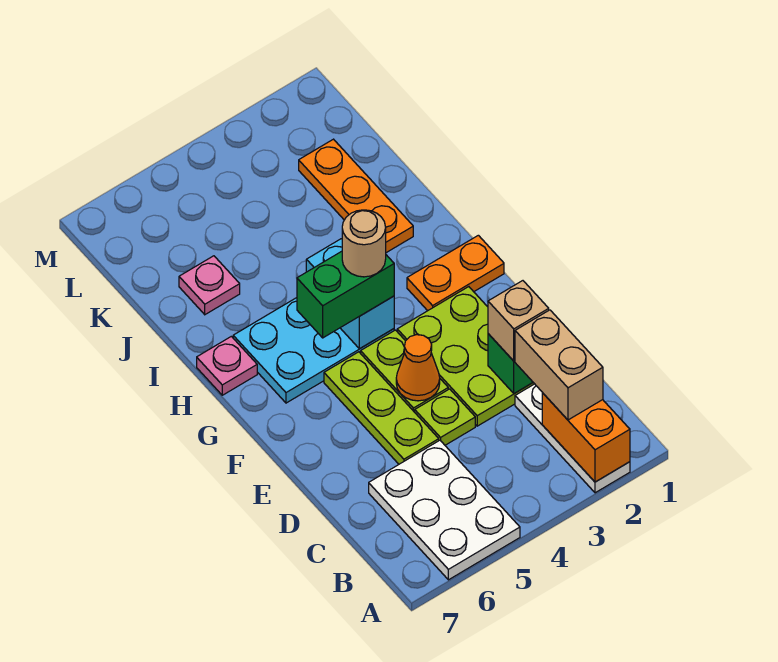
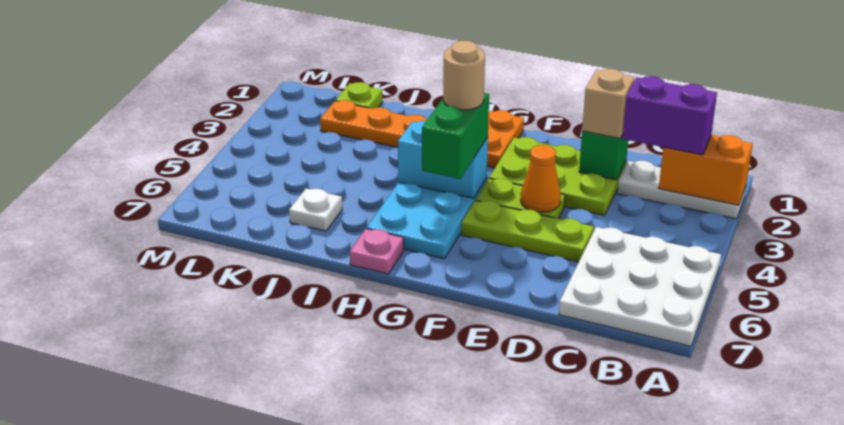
white plate A5:C6 level 1 -> white plate A5:C7 level 1
tan brick B2:C2 level 3 -> purple brick B2:C2 level 3
lime plate D4 level 1 -> lime plate K1 level 1
pink plate J6 level 1 -> white plate J6 level 1

